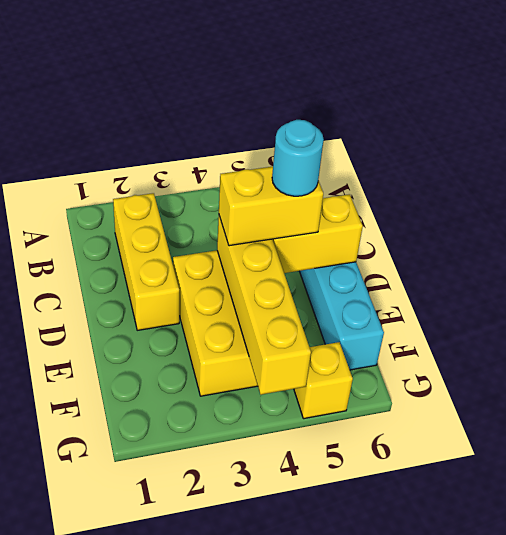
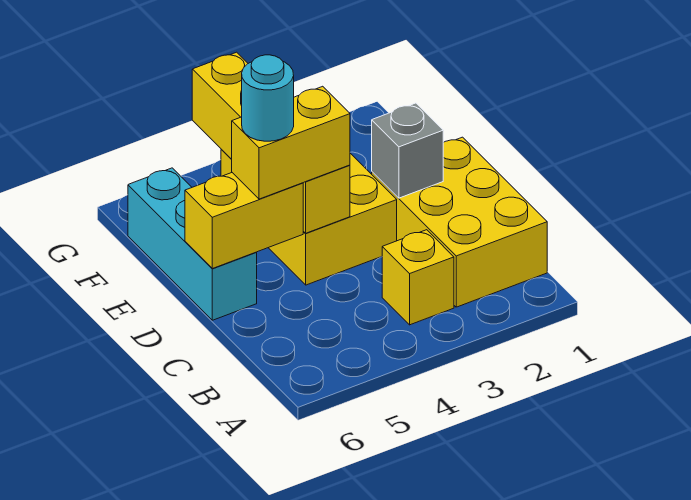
yellow brick B2:D2 level 1 -> yellow brick B1:D2 level 1
none -> grey brick D2 level 2
yellow brick G5 level 1 -> yellow brick B3 level 1

